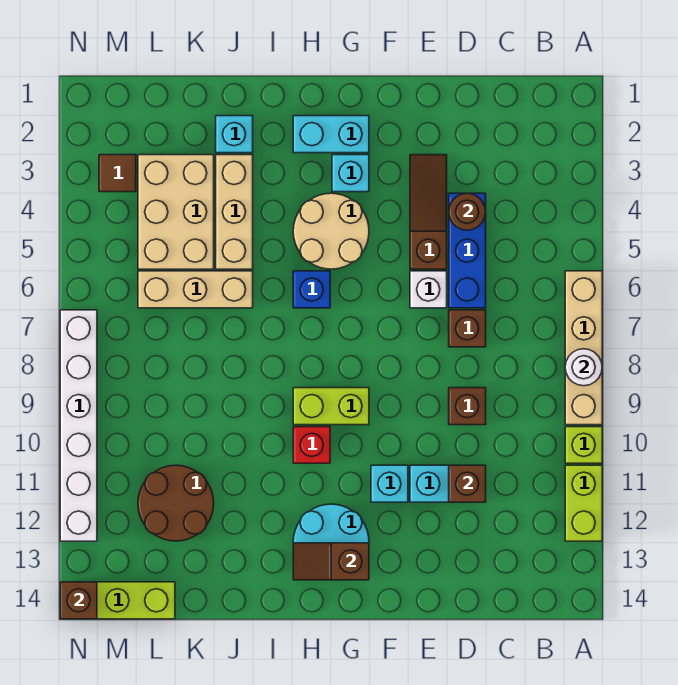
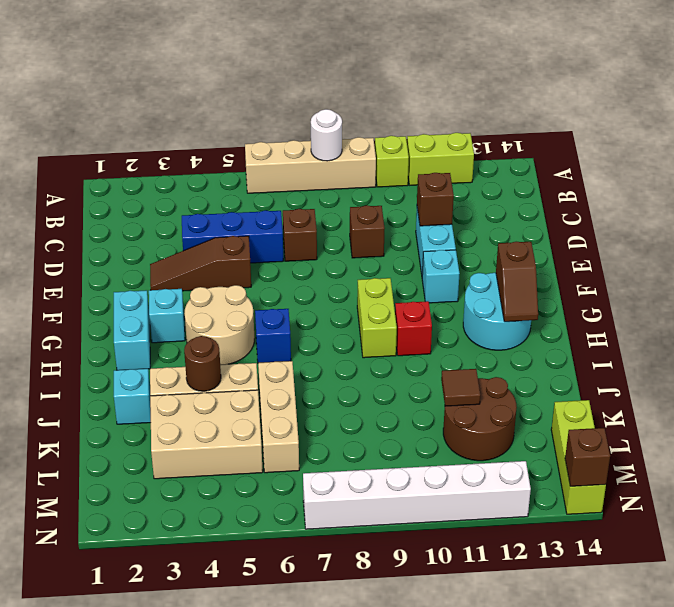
brown round brick D4 level 2 -> brown round brick J4 level 2
white brick E6 level 1 -> none
brown tile M3 level 1 -> brown tile K11 level 2

